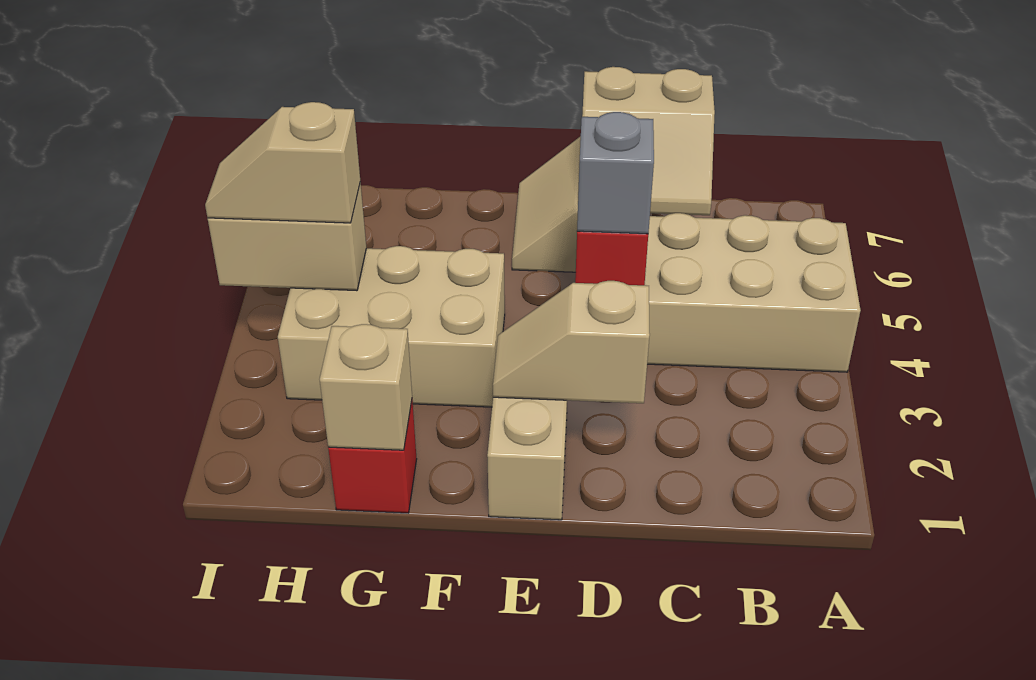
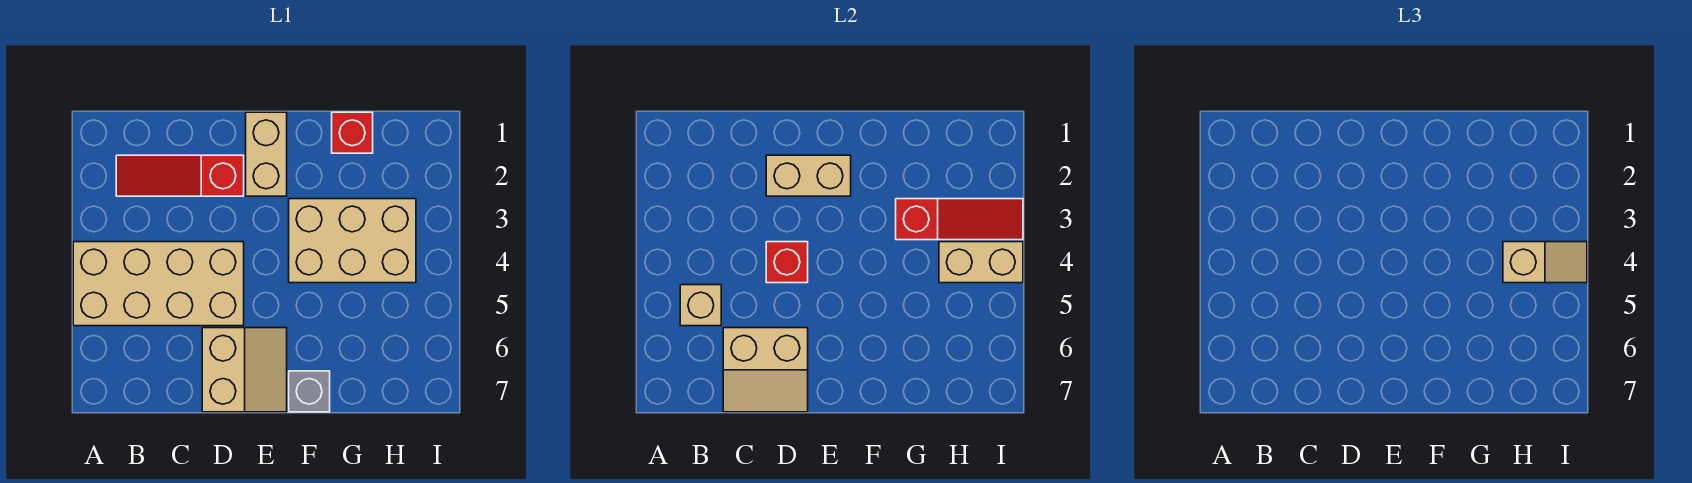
none -> red slope B2:D2 level 1 top D
tan slope C6:D7 level 2 top 7 -> tan slope C6:D7 level 2 top 6
tan slope D2:E2 level 2 top D -> tan brick D2:E2 level 2
grey brick D4 level 3 -> grey brick F7 level 1
tan brick G1 level 2 -> tan brick B5 level 2
none -> red slope G3:I3 level 2 top G

